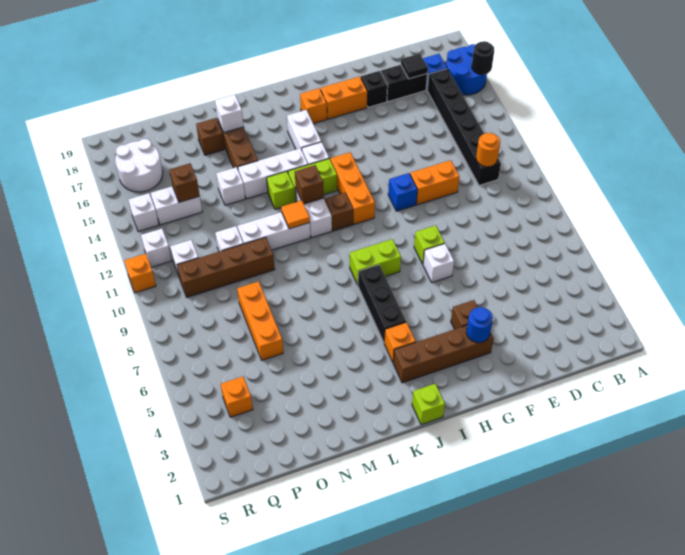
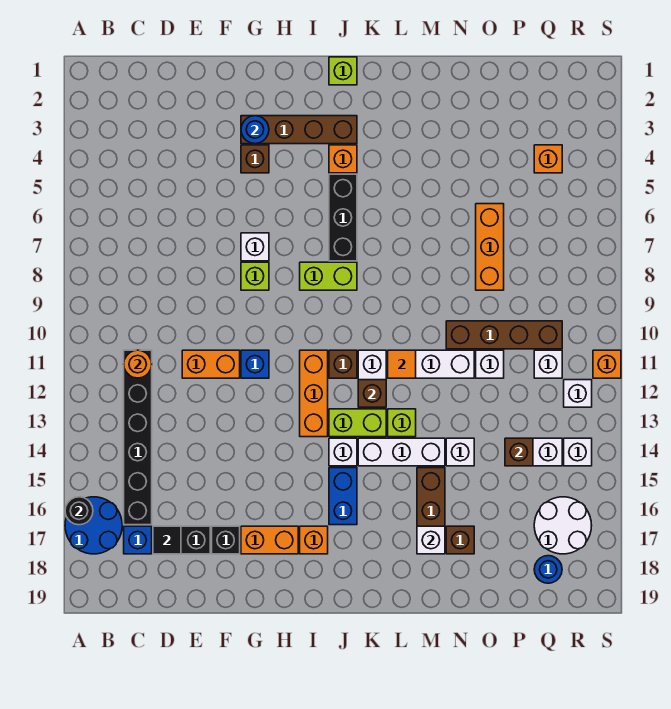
white brick J15:J16 level 1 -> blue brick J15:J16 level 1
none -> blue round brick Q18 level 1

